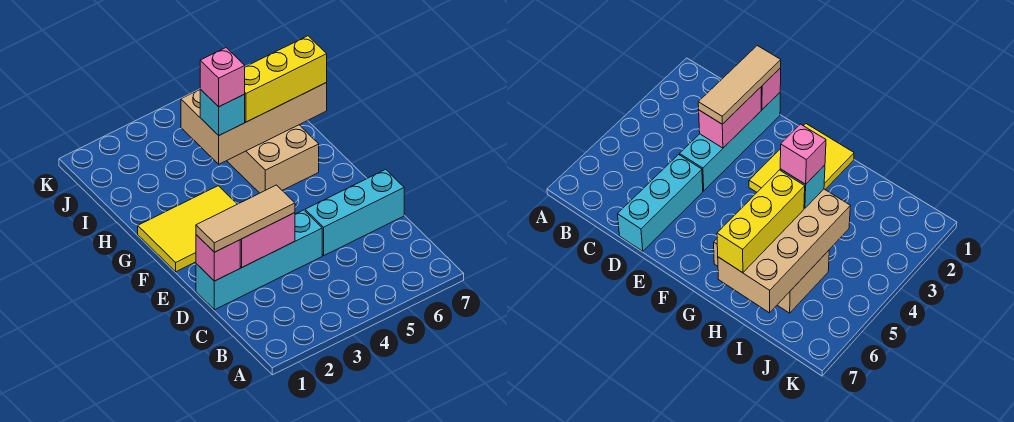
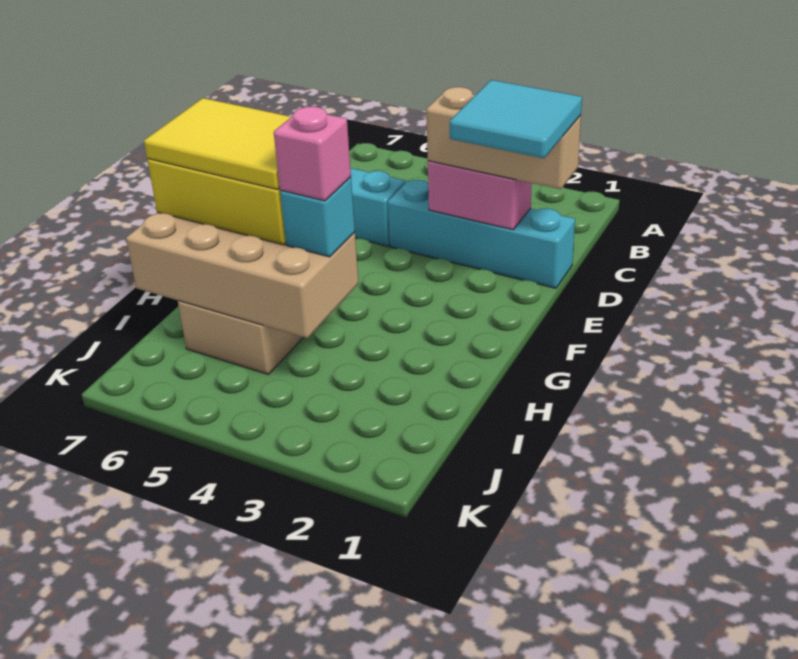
pink brick D1 level 2 -> none
tan tile D1:D3 level 3 -> tan brick D1:D3 level 3
none -> cyan tile D1:E2 level 4
yellow tile F1:G3 level 1 -> yellow tile G5:H7 level 4

